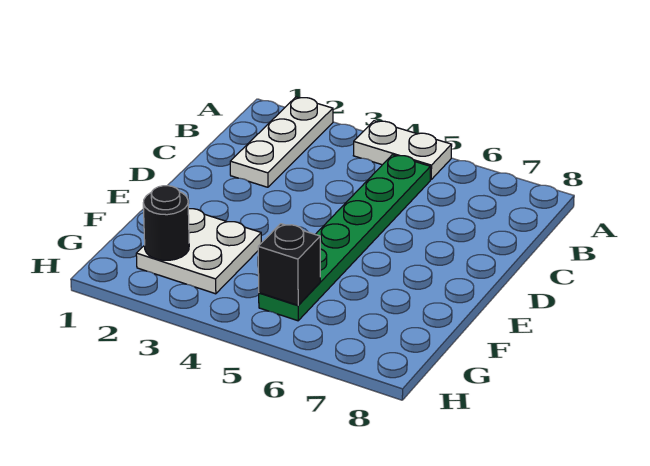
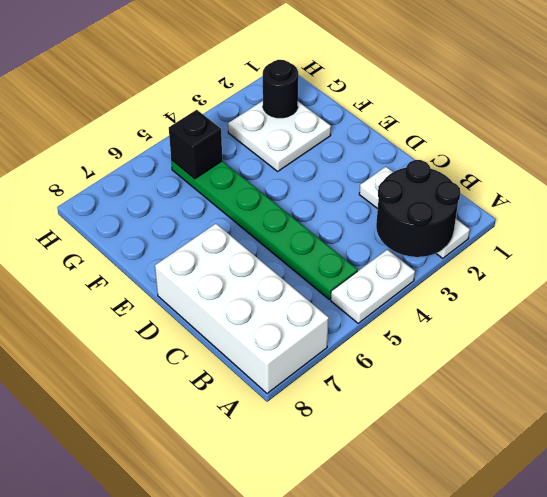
none -> black round brick A2:B3 level 2
none -> white brick A7:D8 level 1

